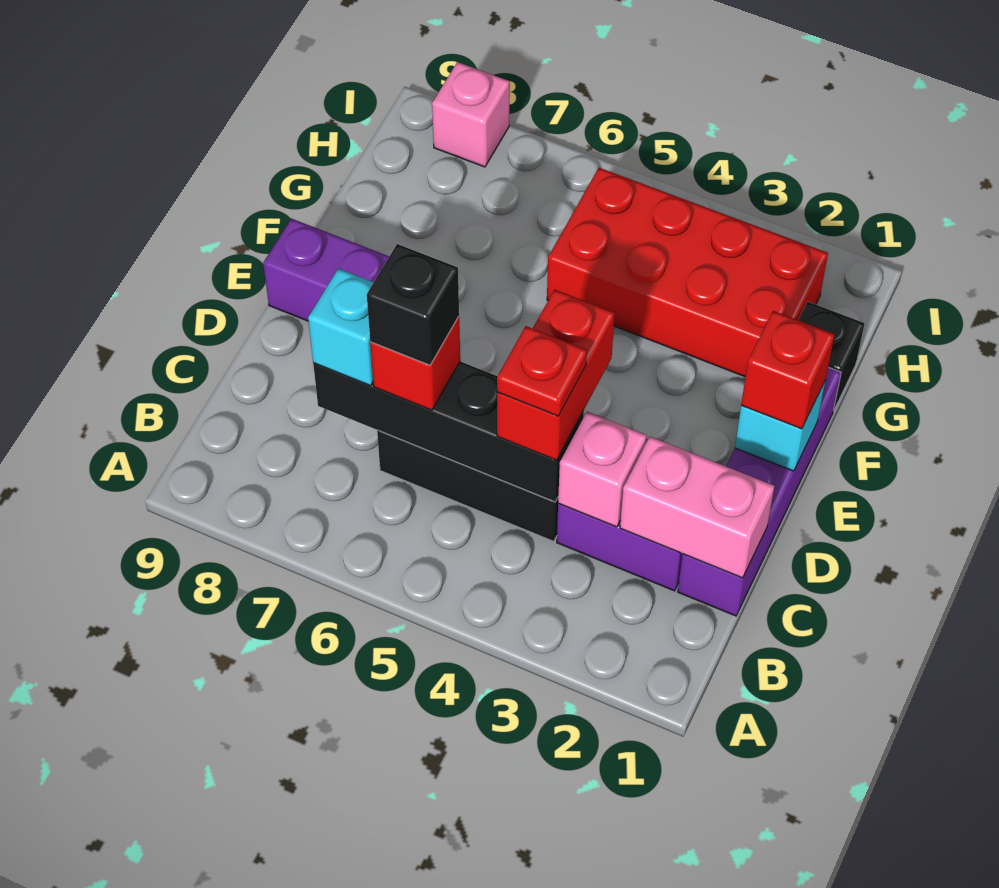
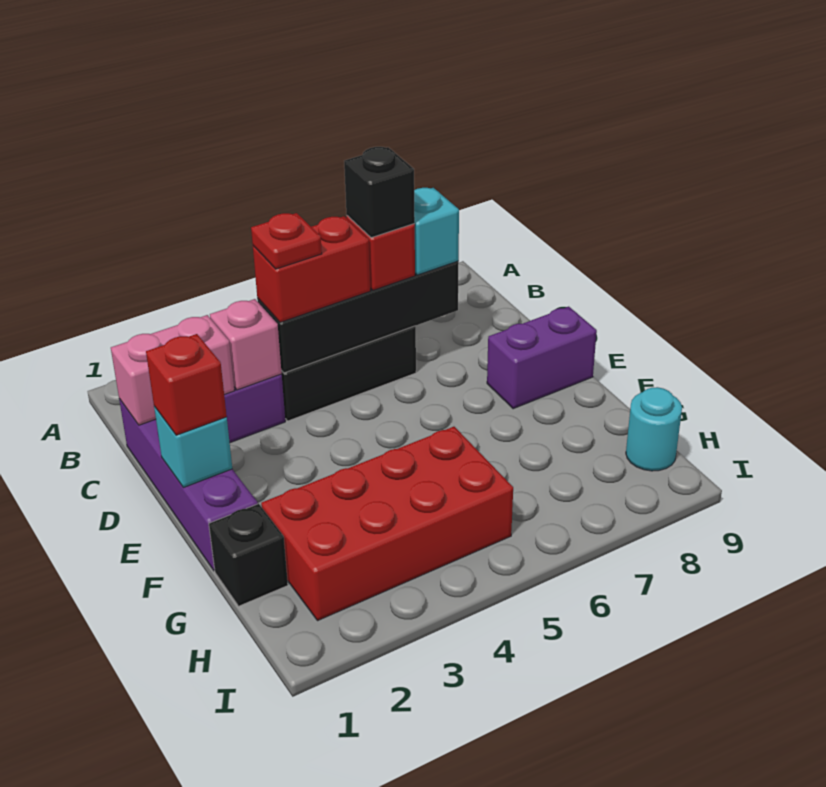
red brick C4:D4 level 3 -> red brick C4:C5 level 3
none -> cyan round brick H9 level 1
pink brick I8 level 1 -> none

